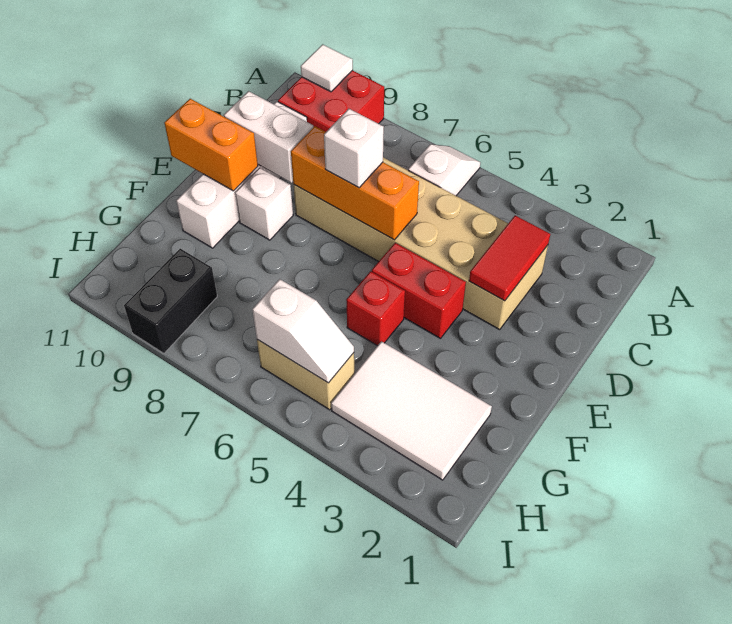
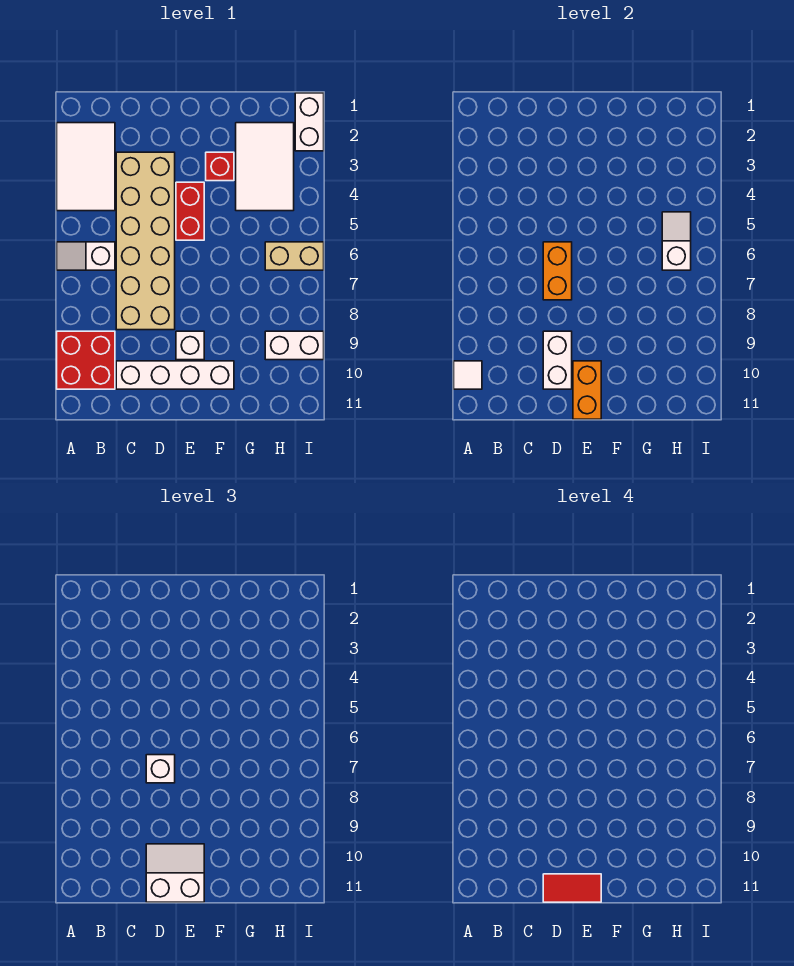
none -> white tile A2:B4 level 1
red tile C3:D3 level 2 -> red tile D11:E11 level 4
orange brick D6:D8 level 2 -> orange brick D6:D7 level 2
none -> white slope D10:E11 level 3 top 11
red brick F5 level 1 -> red brick F3 level 1
tan brick H5:H6 level 1 -> tan brick H6:I6 level 1
black brick H9:I9 level 1 -> white brick H9:I9 level 1
none -> white brick I1:I2 level 1

